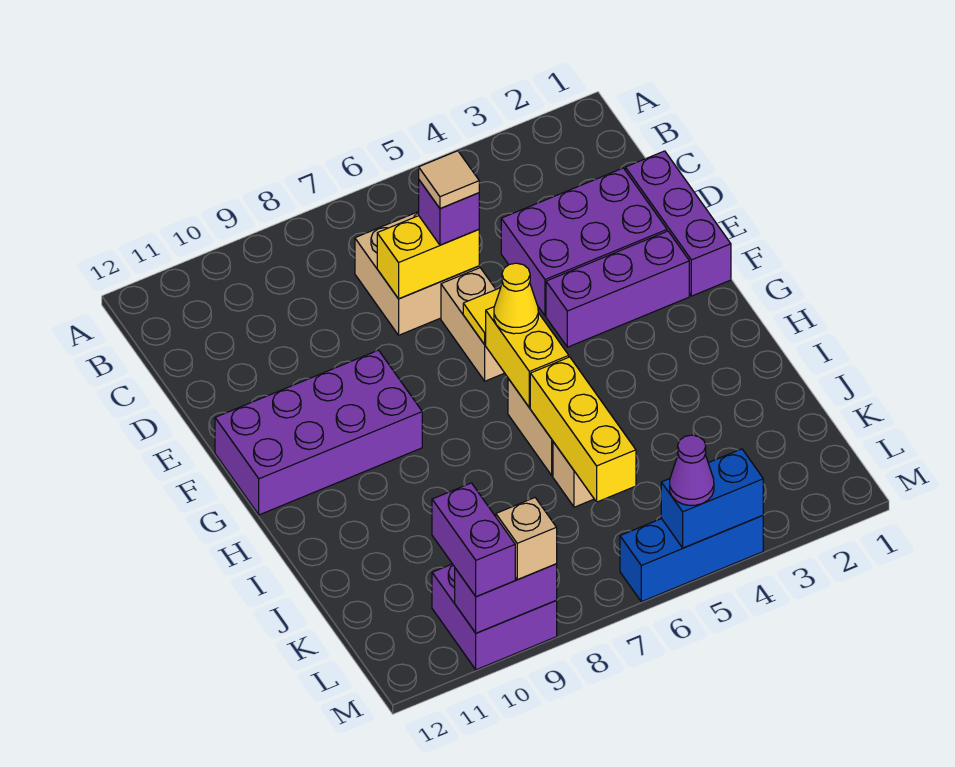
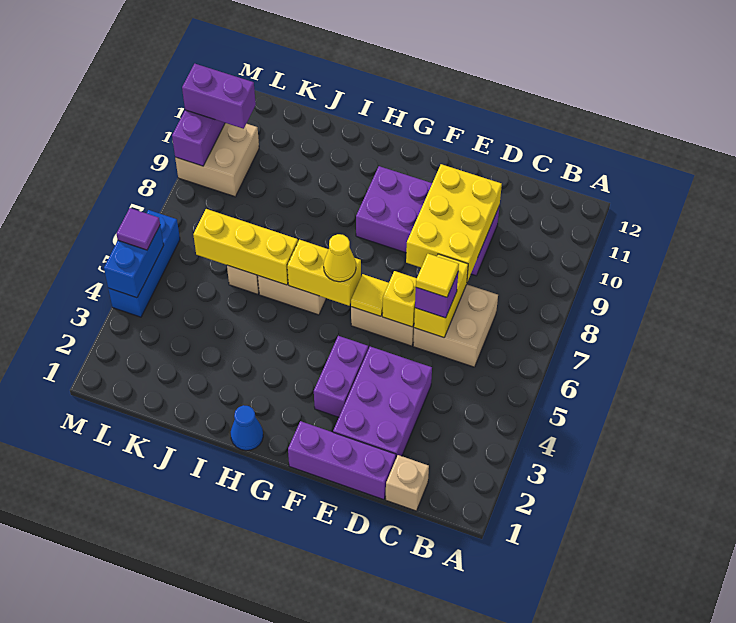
tan tile D6 level 4 -> yellow tile D6 level 4
none -> yellow brick D8:E10 level 2
none -> yellow brick E6 level 2
purple brick F2:F4 level 1 -> purple brick F3:F4 level 1
purple brick F9:G12 level 1 -> purple brick D9:G10 level 1
none -> blue cone H1 level 1
purple brick L9:M10 level 1 -> tan brick L9:M10 level 1
purple cone M5 level 3 -> purple tile M5 level 3
tan brick M9 level 3 -> tan brick C1 level 1

